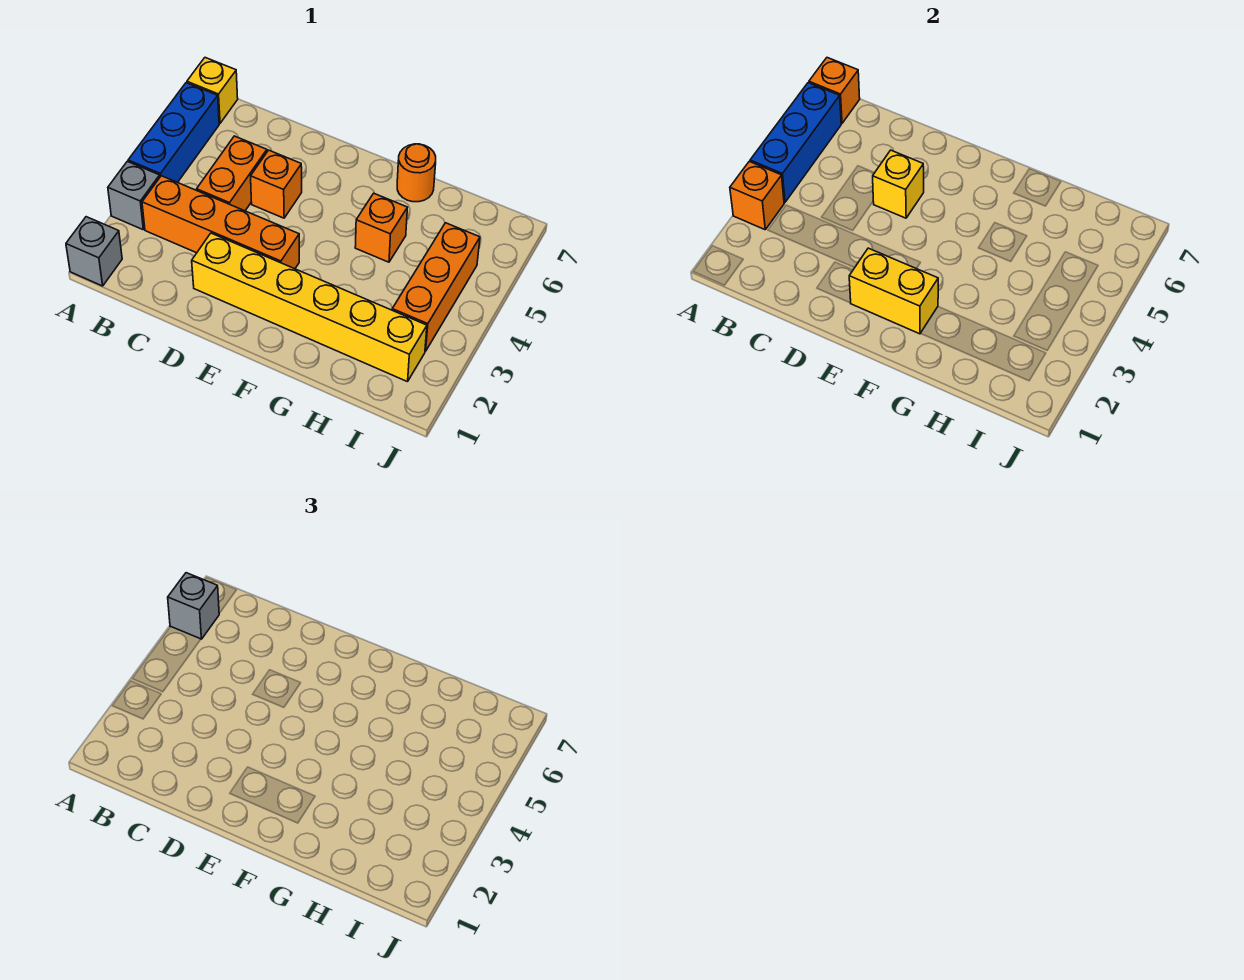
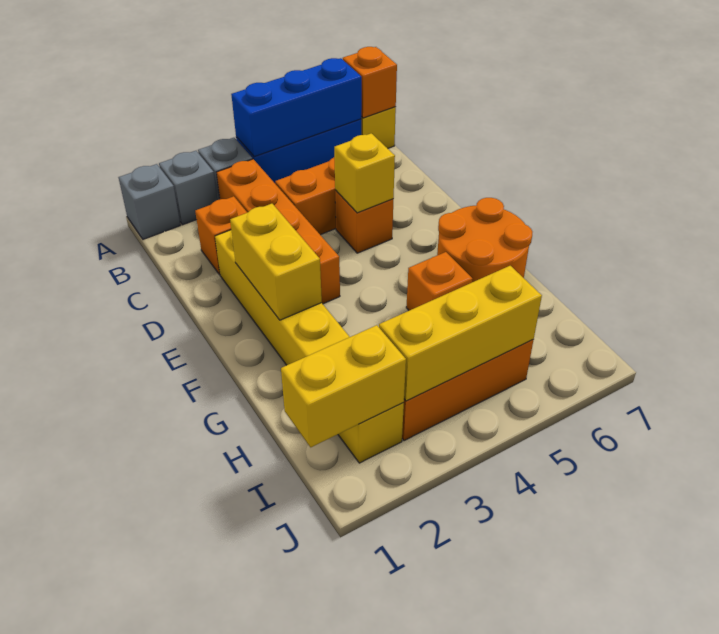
orange brick A3 level 2 -> orange brick C2 level 1
grey brick A6 level 3 -> grey brick A2 level 1
orange round brick G7 level 1 -> orange round brick F6:G7 level 1
none -> yellow brick I1:I2 level 2
none -> yellow brick I3:I5 level 2

